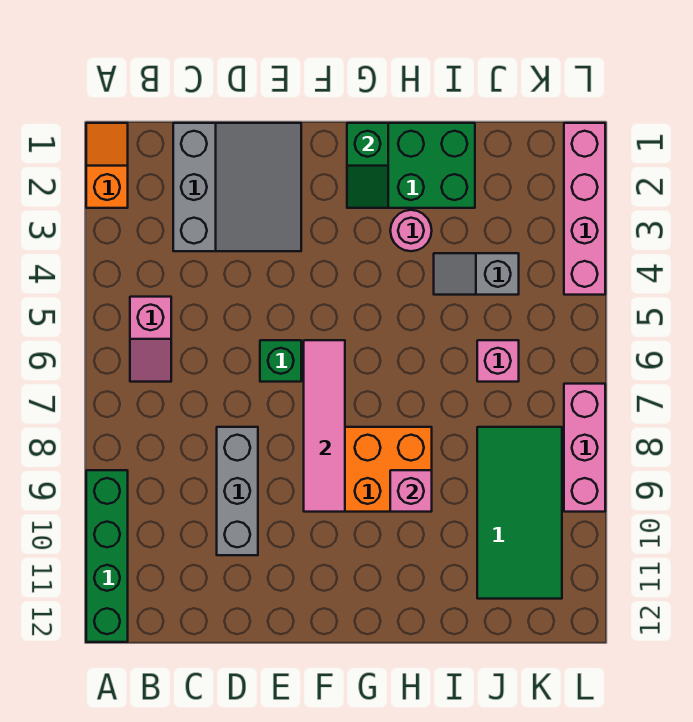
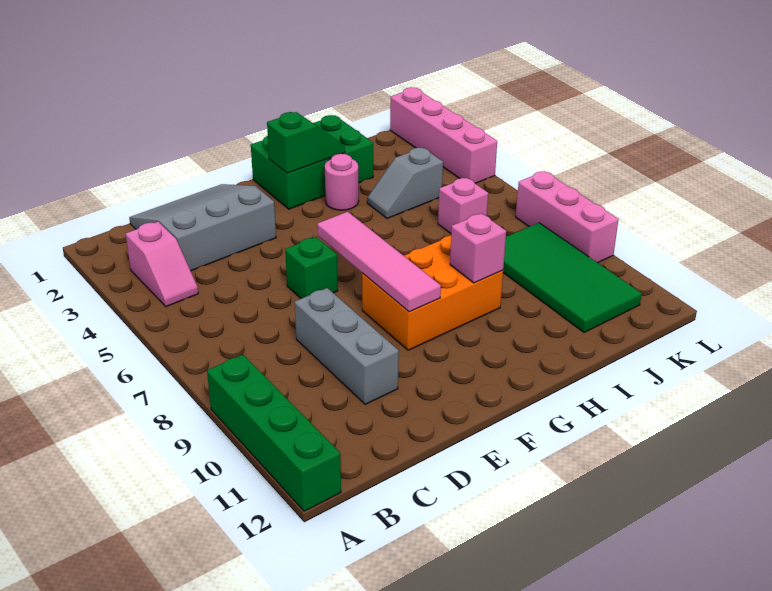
orange slope A1:A2 level 1 top 2 -> none
pink slope B5:B6 level 1 top 5 -> pink slope B3:B4 level 1 top 3
grey slope C1:E3 level 1 top C -> grey slope C1:E3 level 1 top 3
green slope G1:G2 level 2 top 1 -> green slope G2:H2 level 2 top G

